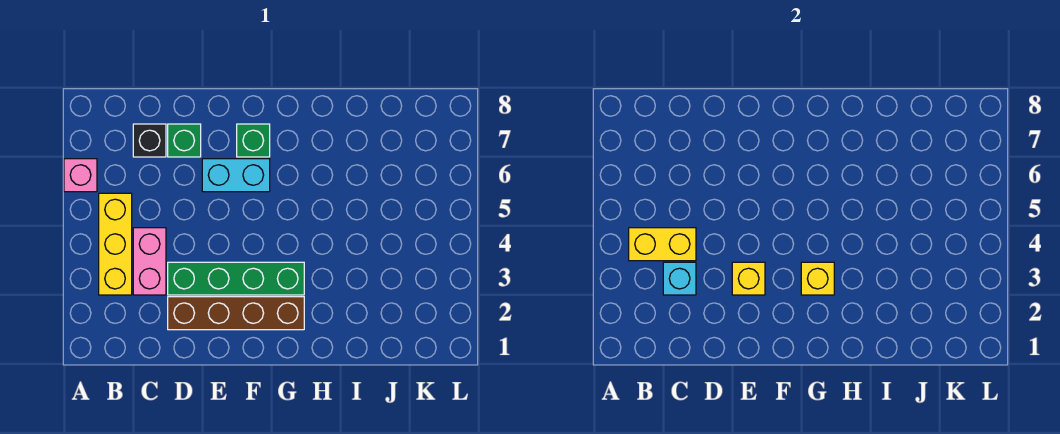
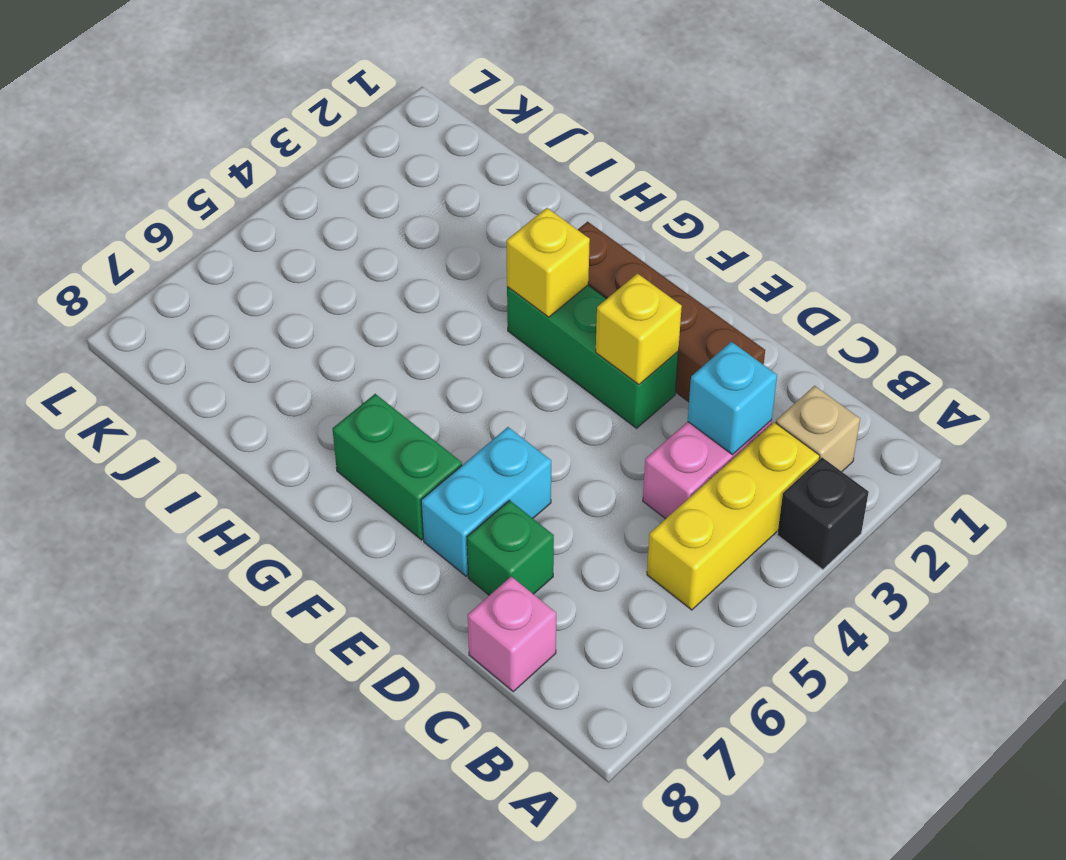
pink brick A6 level 1 -> pink brick C8 level 1
none -> tan brick B2 level 1
yellow brick B4:C4 level 2 -> none
black brick C7 level 1 -> black brick A3 level 1
green brick D3:G3 level 1 -> green brick E3:G3 level 1
cyan brick E6:F6 level 1 -> cyan brick E6:E7 level 1
green brick F7 level 1 -> green brick F7:G7 level 1

